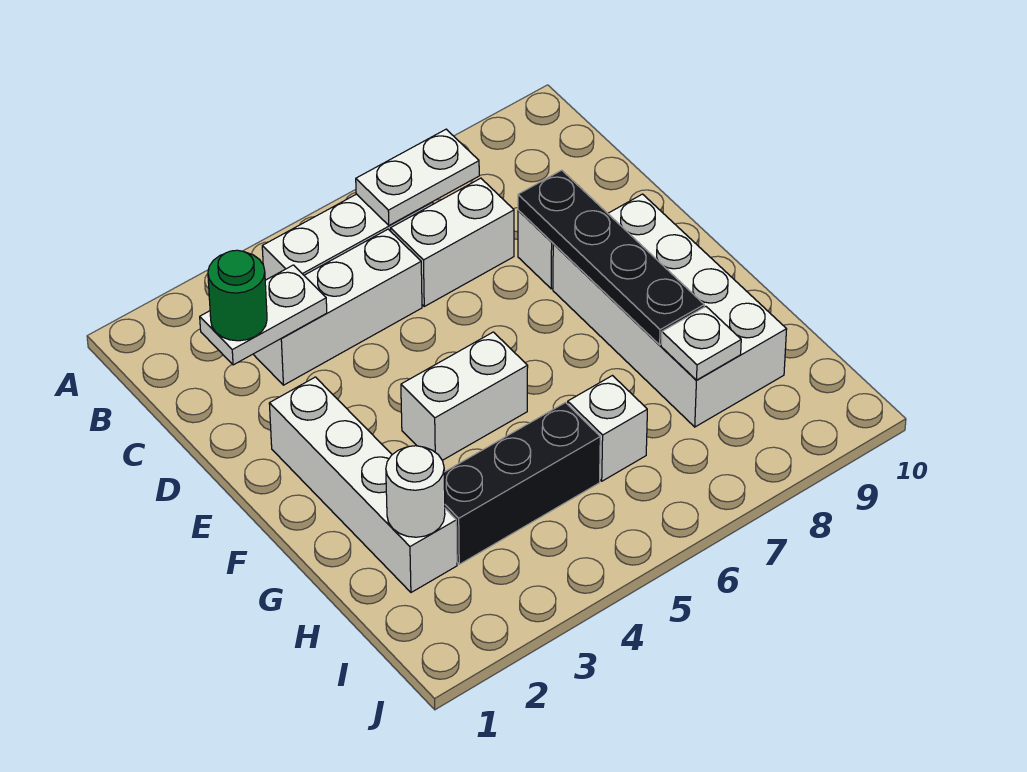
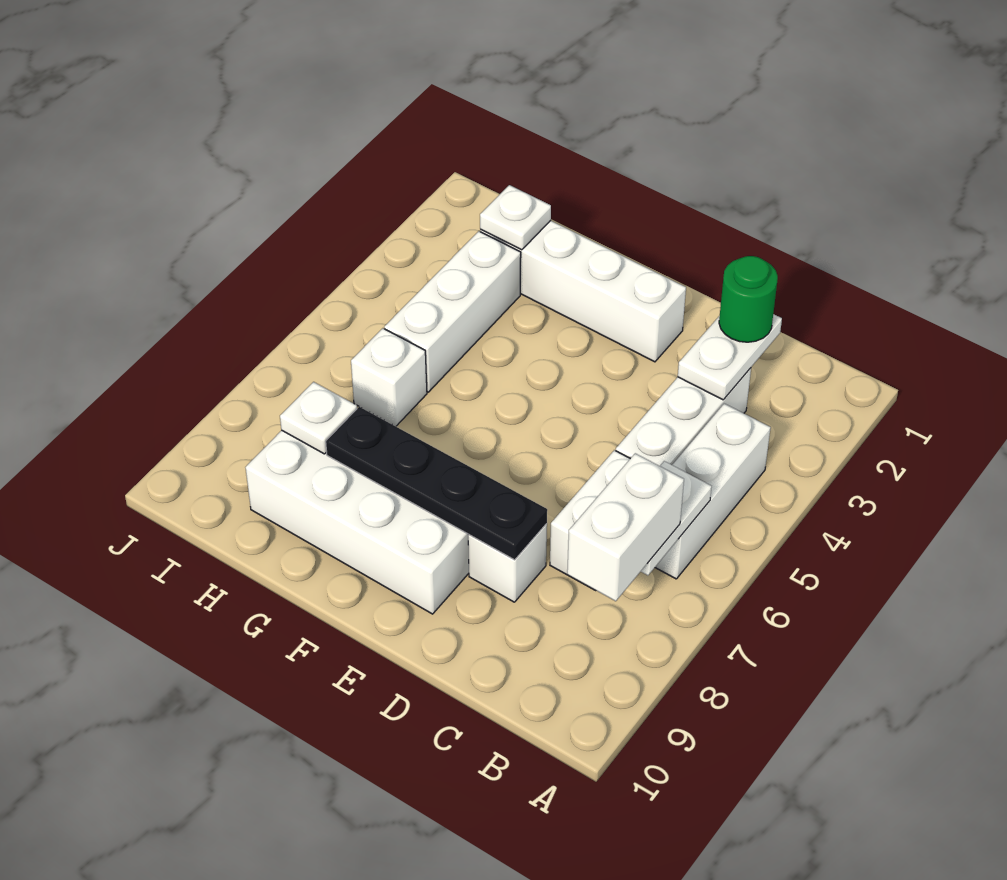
white brick F4:F5 level 1 -> white brick B7:B8 level 3
white round brick H2 level 2 -> white plate H2 level 2
black brick H3:H5 level 1 -> white brick H3:H5 level 1

